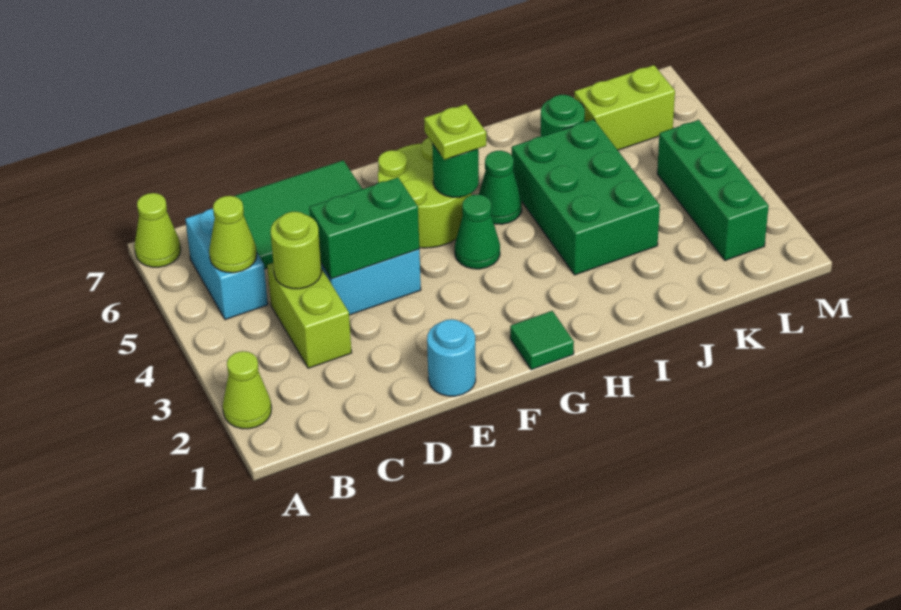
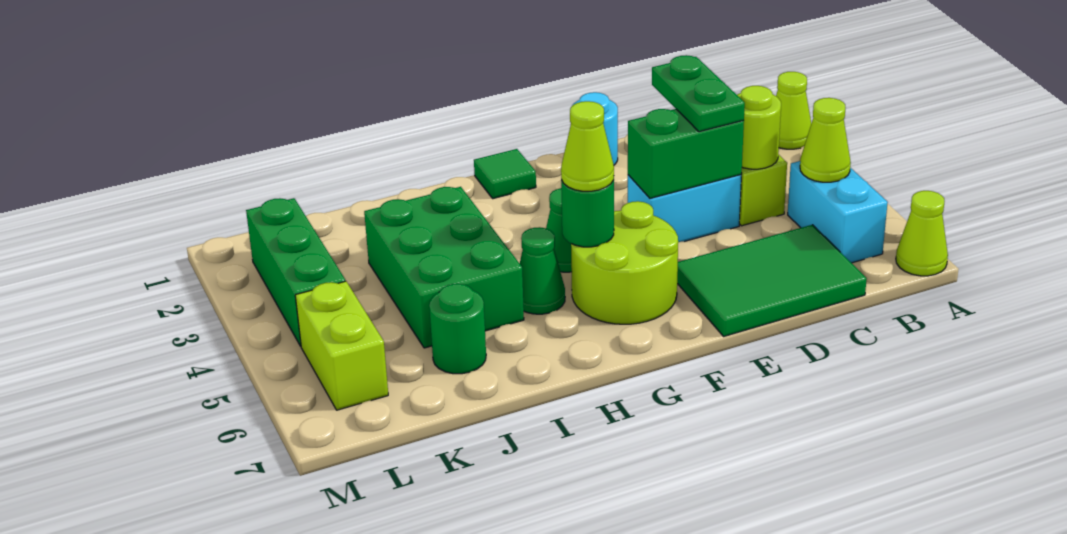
none -> green plate D3:D4 level 3
lime plate G5 level 3 -> lime cone G5 level 3
lime brick K6:L6 level 1 -> lime brick L5:L6 level 1

